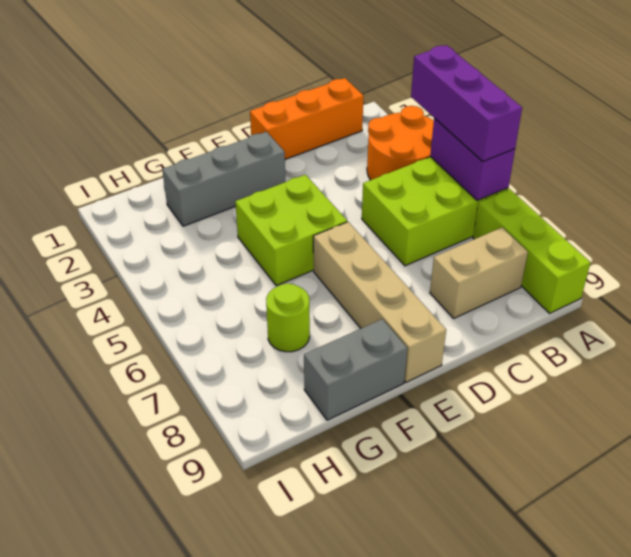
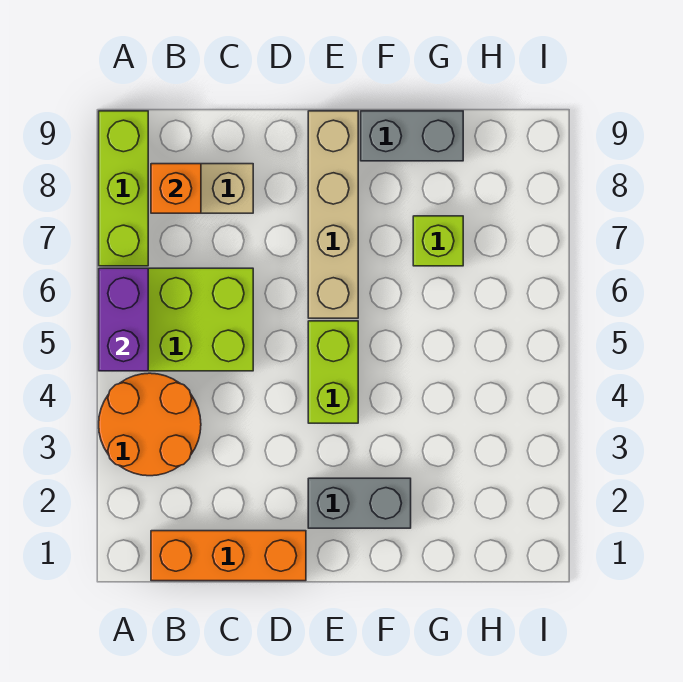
purple brick A4:A6 level 3 -> none
none -> orange brick B8 level 2
grey brick E2:G2 level 1 -> grey brick E2:F2 level 1
lime brick E4:F5 level 1 -> lime brick E4:E5 level 1
lime round brick G7 level 1 -> lime brick G7 level 1

